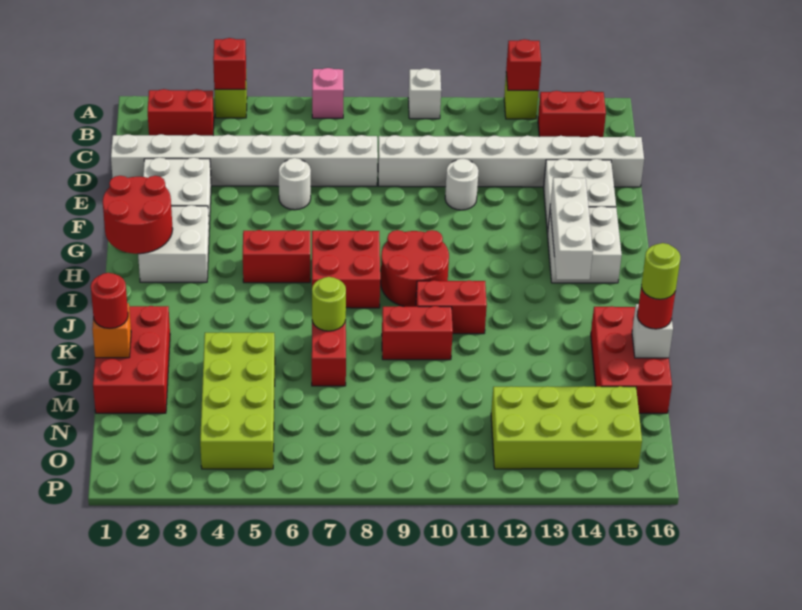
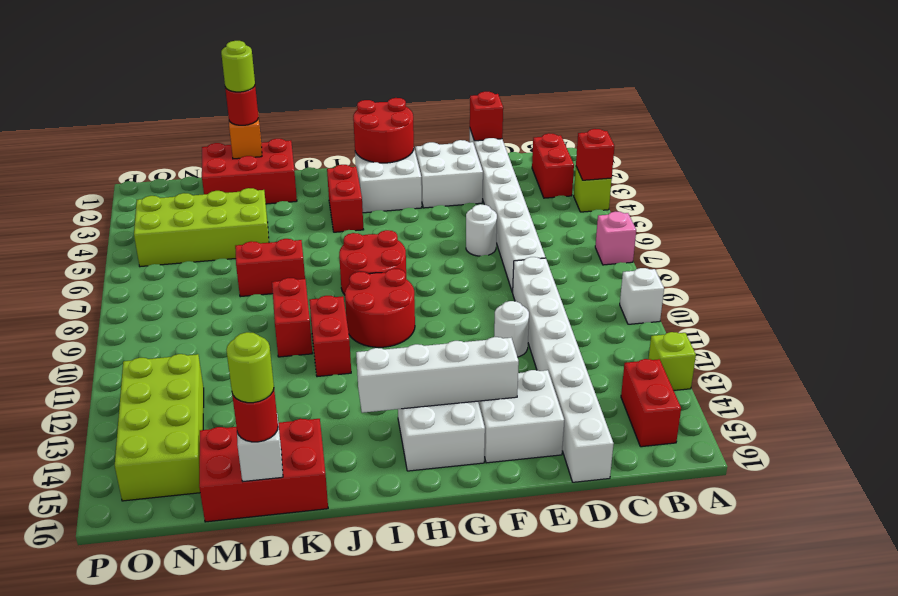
red brick A13 level 2 -> red brick D1 level 2
white brick G14:I14 level 2 -> white brick F14:I14 level 2
red brick H5:H6 level 1 -> red brick I3:I4 level 1
red brick H7:I8 level 1 -> red round brick H7:I8 level 1
lime round brick K7 level 2 -> lime round brick L1 level 4

